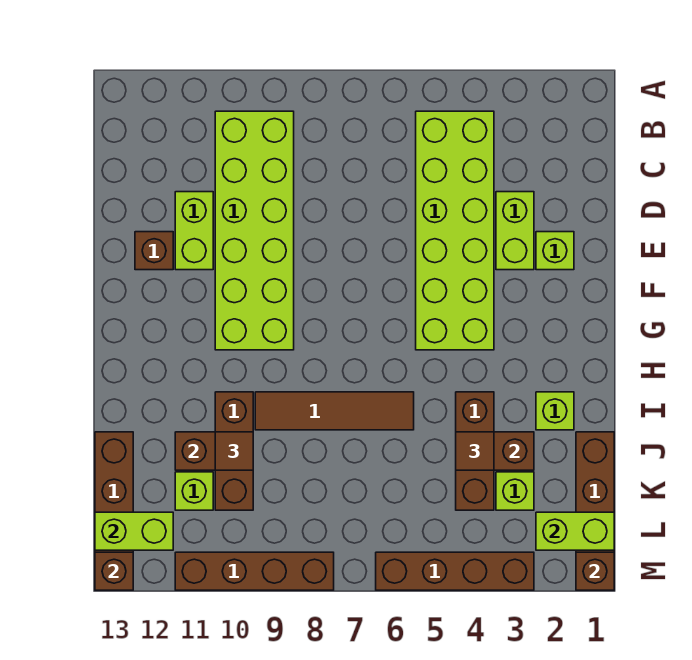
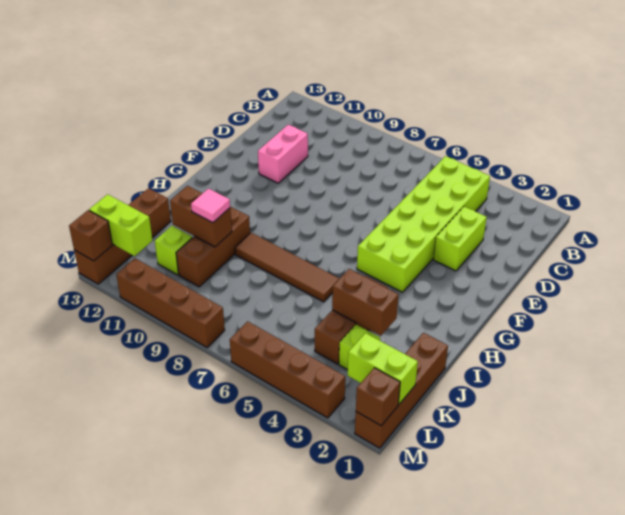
lime brick B9:G10 level 1 -> none
lime brick D11:E11 level 1 -> pink brick D11:E11 level 1
lime brick E2 level 1 -> none
brown brick E12 level 1 -> none
lime brick I2 level 1 -> none
brown tile J4 level 3 -> none
brown tile J10 level 3 -> pink tile J10 level 3

